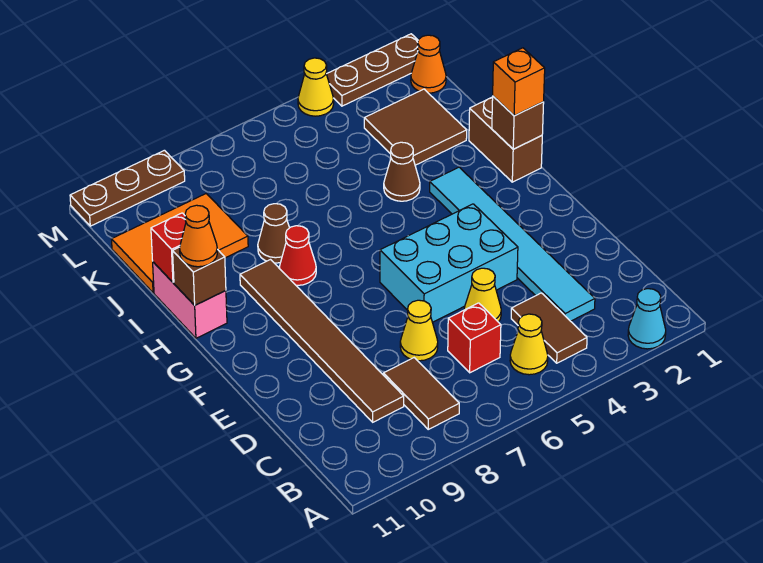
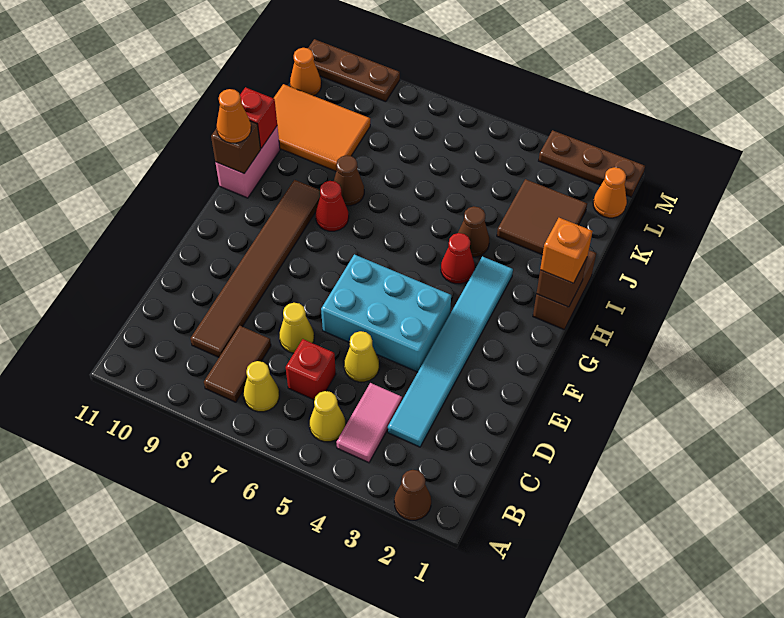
cyan cone A2 level 1 -> brown cone A2 level 1
brown tile B4:C4 level 1 -> pink tile B4:C4 level 1
none -> red cone H4 level 1
none -> orange cone L11 level 1
yellow cone M4 level 1 -> yellow cone B7 level 1

